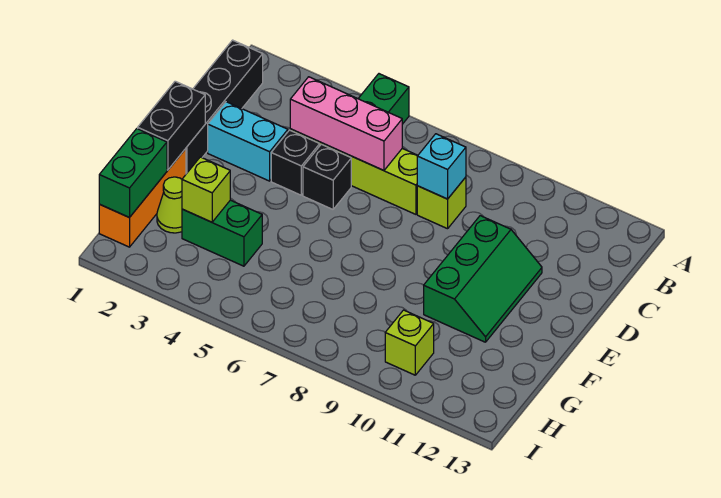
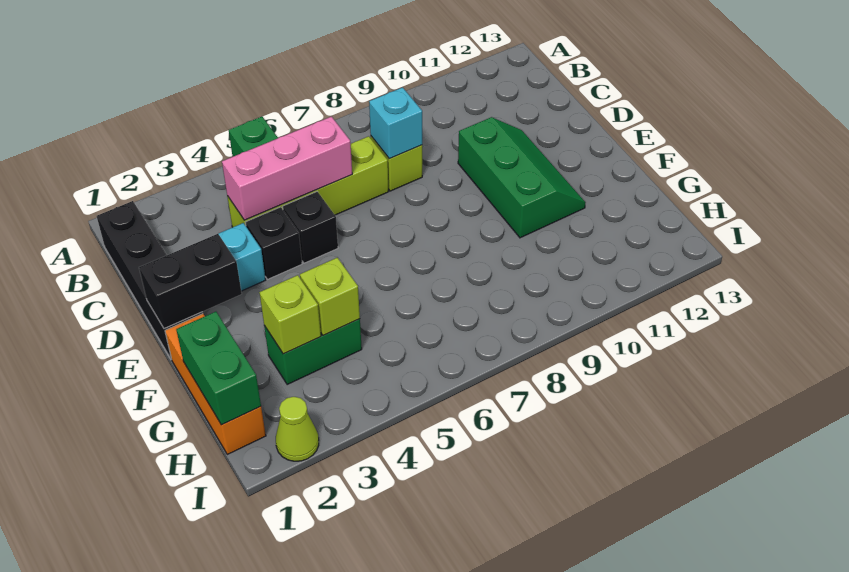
black brick E1:F1 level 2 -> black brick E1:E2 level 2
lime cone G2 level 1 -> lime cone I2 level 1
lime brick H10 level 1 -> lime brick G4 level 2

